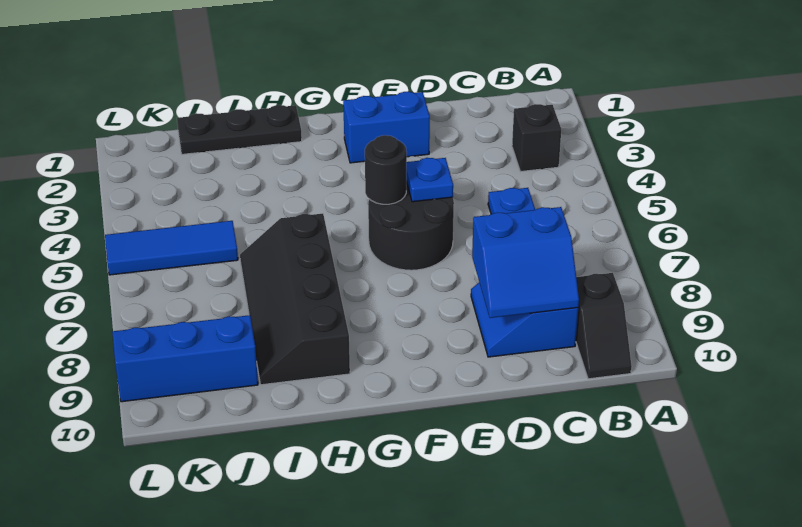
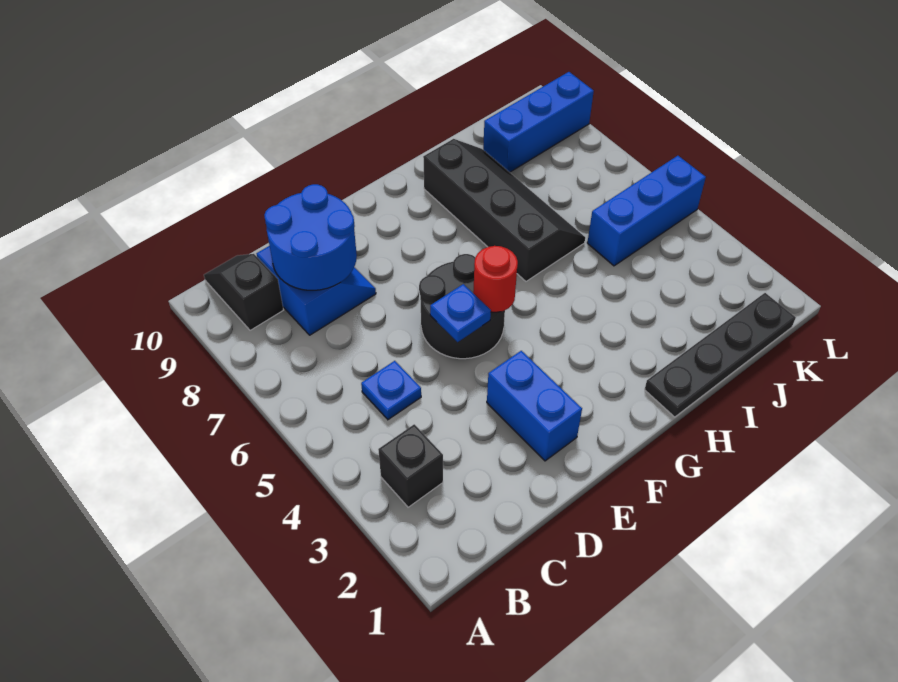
blue slope C8:D9 level 2 top 8 -> blue round brick C8:D9 level 2
blue brick E2:F2 level 1 -> blue brick E2:E3 level 1
black round brick F5 level 2 -> red round brick F5 level 2
black plate H1:J1 level 1 -> black plate H1:K1 level 1
blue tile J5:L5 level 1 -> blue brick J5:L5 level 1

